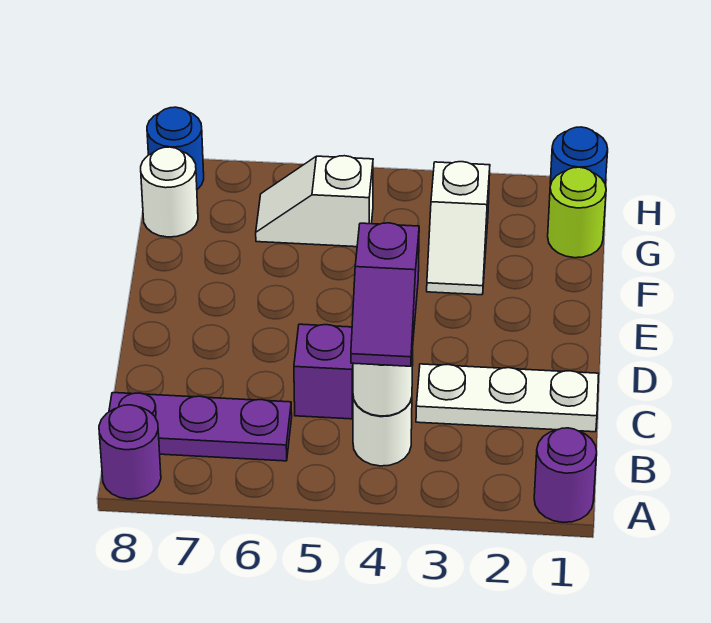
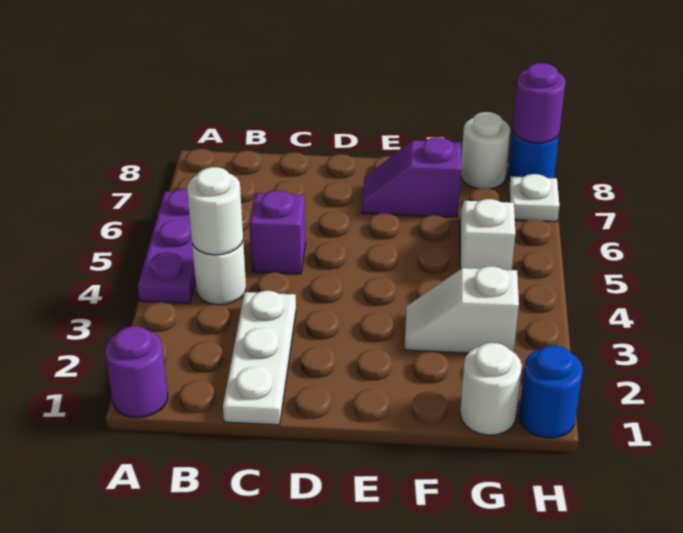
purple round brick A8 level 1 -> purple round brick H8 level 2
purple slope B4:C4 level 3 top C -> purple slope E7:F7 level 1 top F
purple plate B6:B8 level 1 -> purple plate A4:A6 level 1
lime round brick G1 level 1 -> white round brick G1 level 1
none -> white plate H7 level 1

